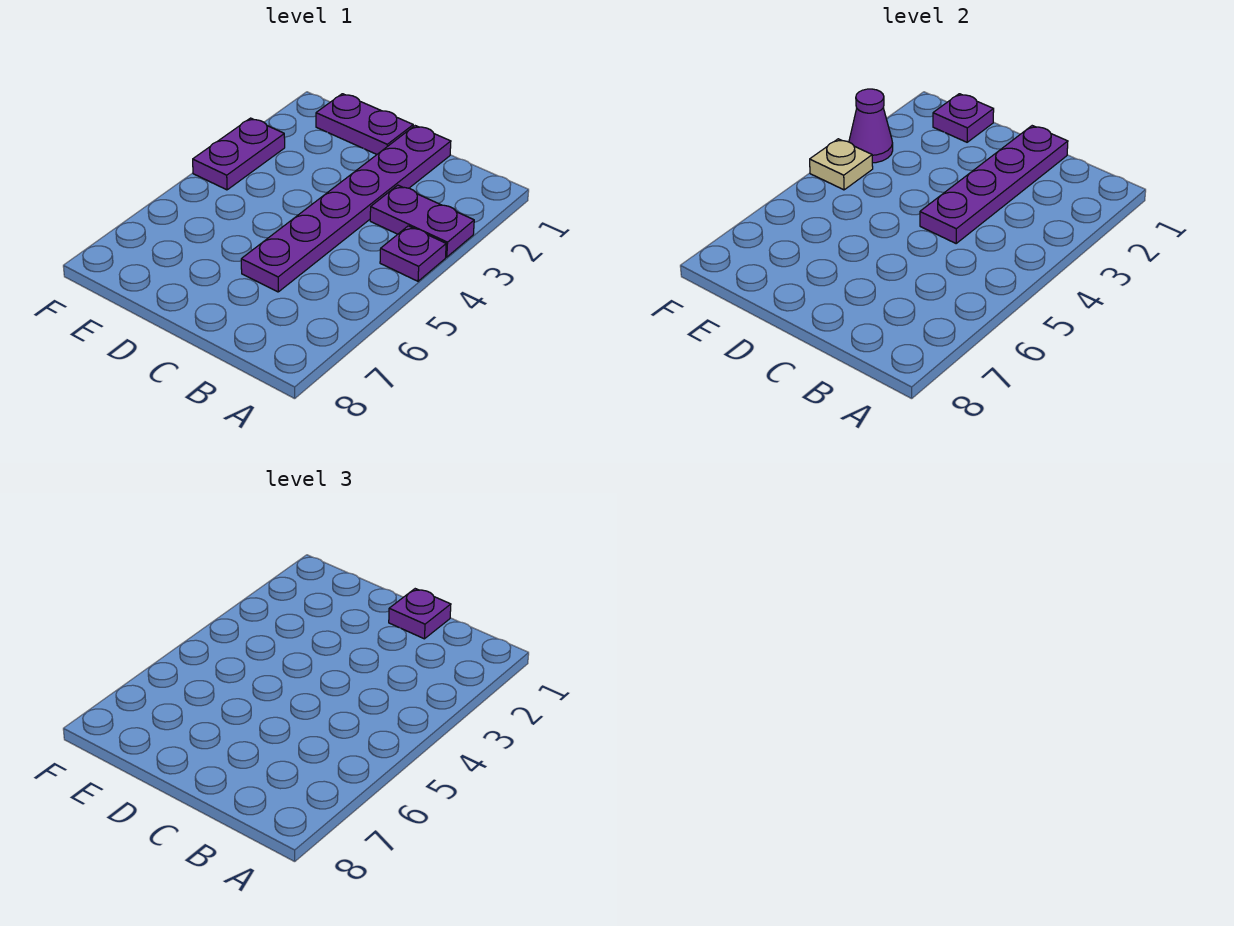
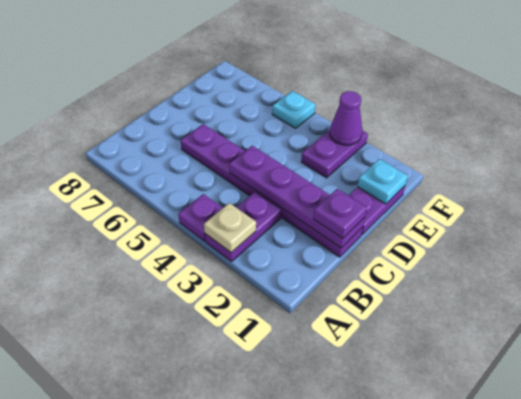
purple plate E1 level 2 -> cyan plate E1 level 2
purple plate F3:F4 level 1 -> purple plate E3:F3 level 1
tan plate F4 level 2 -> tan plate A3 level 2
none -> cyan plate F5 level 1

